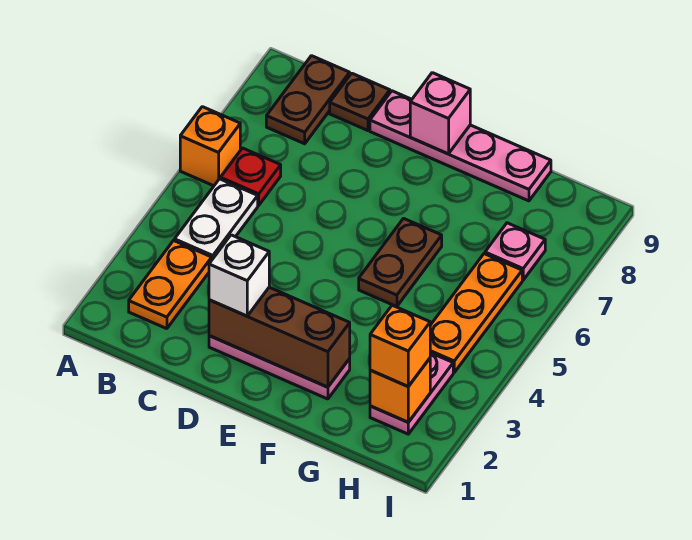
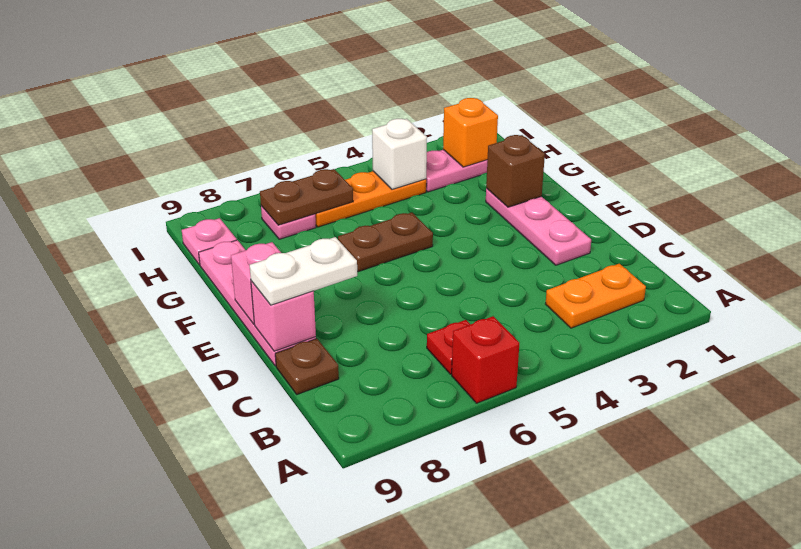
orange brick A6 level 1 -> red brick A6 level 1
white plate B4:B5 level 1 -> white plate D8:D9 level 3
brown plate B8:B9 level 1 -> brown plate H6:H7 level 2
brown brick D2:F2 level 2 -> brown brick F2 level 2
white brick D2 level 3 -> white brick H4 level 2
none -> pink brick D9 level 2
orange brick H2 level 3 -> none
none -> pink plate H9 level 1

